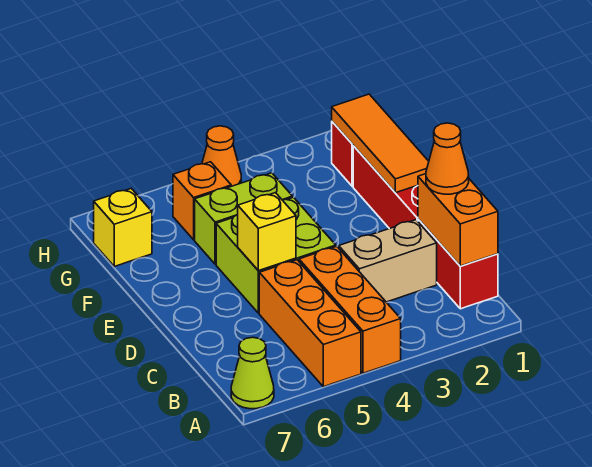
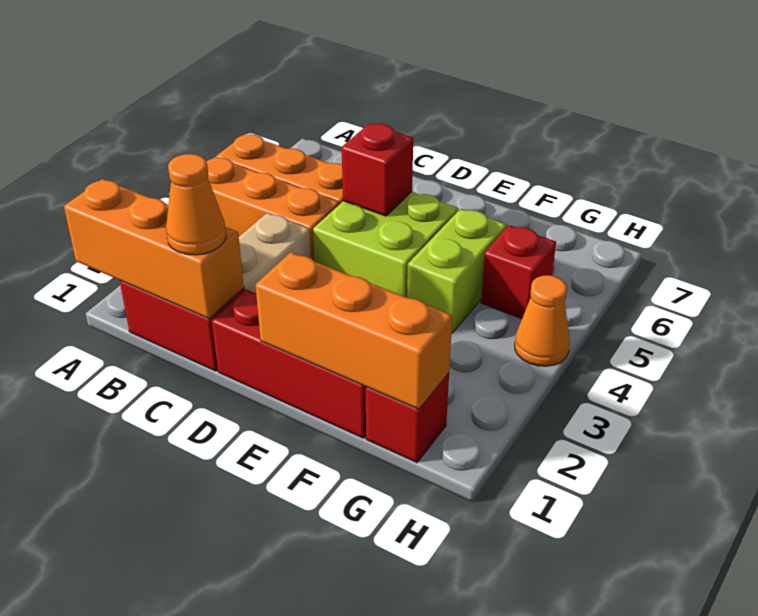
lime cone A7 level 1 -> none
orange brick B1:C1 level 2 -> orange brick A1:C1 level 2
yellow brick D5 level 2 -> red brick D5 level 2
orange tile E1:G1 level 2 -> orange brick E1:G1 level 2
orange brick G5 level 1 -> red brick G5 level 1
yellow brick G7 level 1 -> none

